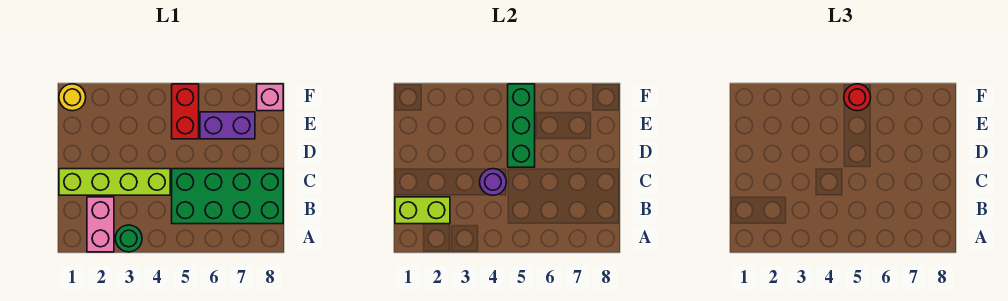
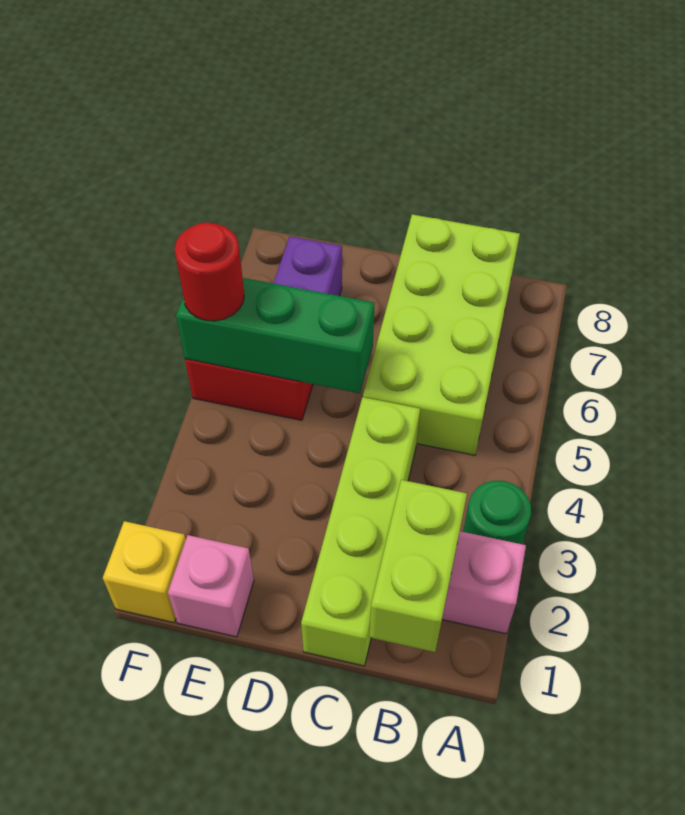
green brick B5:C8 level 1 -> lime brick B5:C8 level 1
purple round brick C4 level 2 -> none
yellow round brick F1 level 1 -> yellow brick F1 level 1
pink brick F8 level 1 -> pink brick E1 level 1

